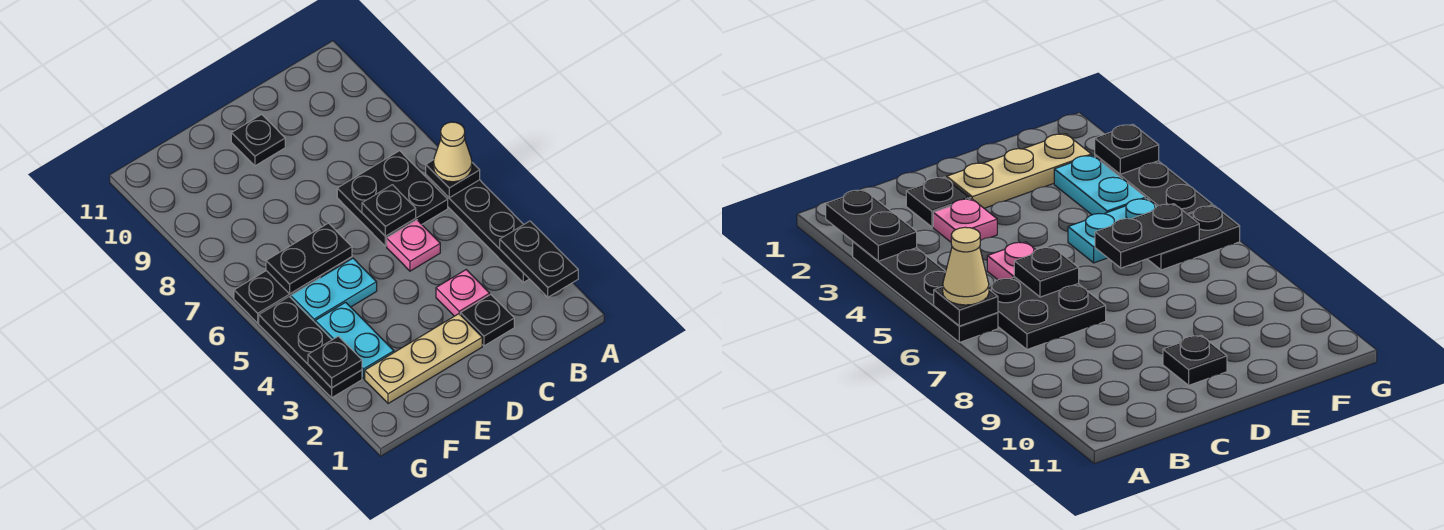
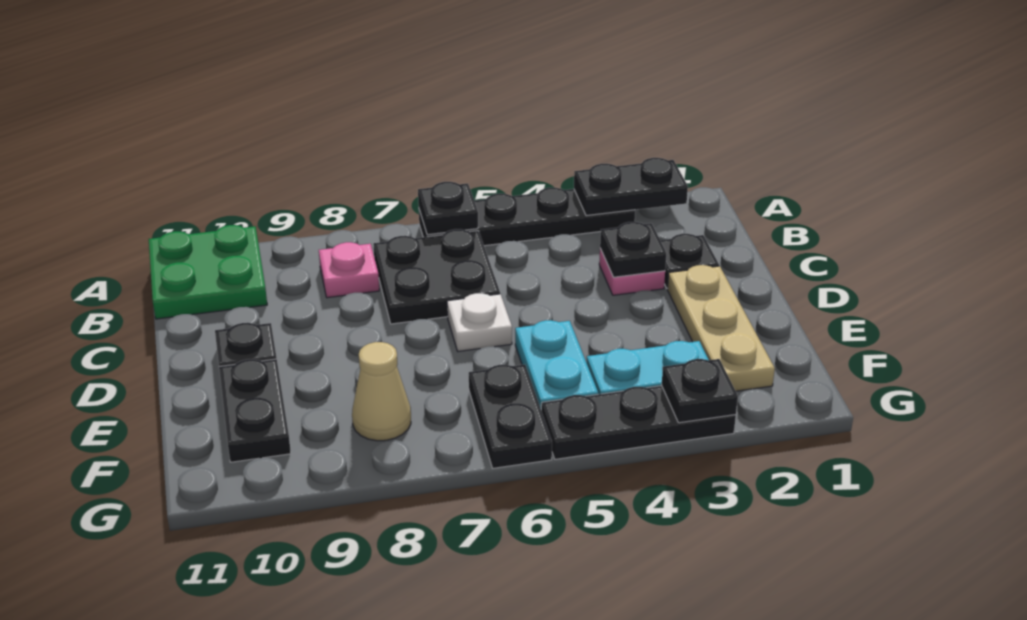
tan cone A6 level 3 -> tan cone F8 level 1
none -> green plate A10:B11 level 1
pink plate C5 level 1 -> pink plate B8 level 1
black plate C6 level 2 -> black plate C3 level 2
none -> white plate D6 level 1
black plate E6:F6 level 2 -> black plate E10:F10 level 1

